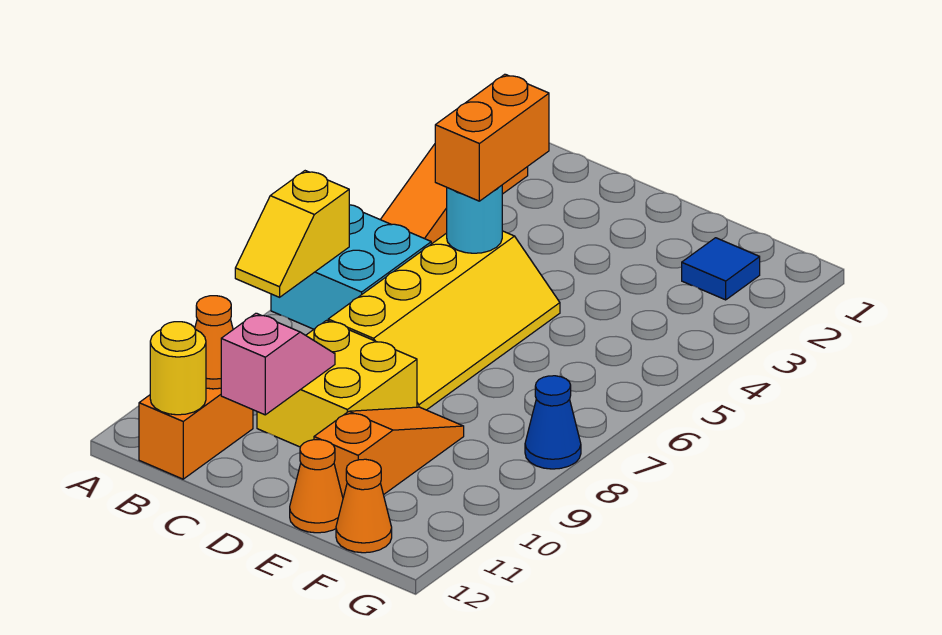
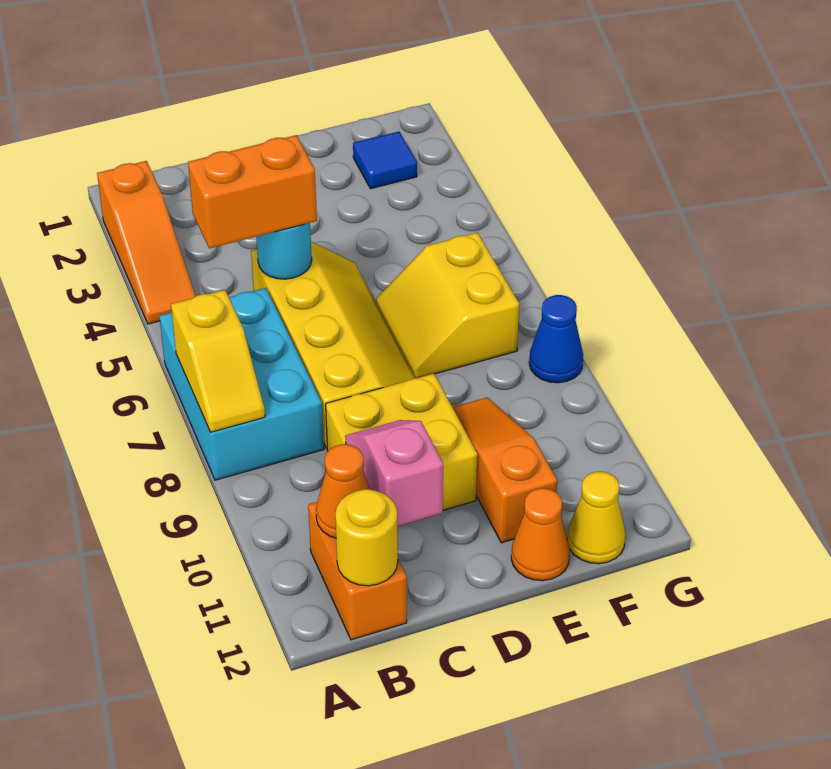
cyan brick A6:B7 level 1 -> cyan brick A6:B8 level 1
orange brick C4:C5 level 3 -> orange brick B5:C5 level 3
none -> yellow slope E6:F7 level 1 top F
orange cone F12 level 1 -> yellow cone F12 level 1

